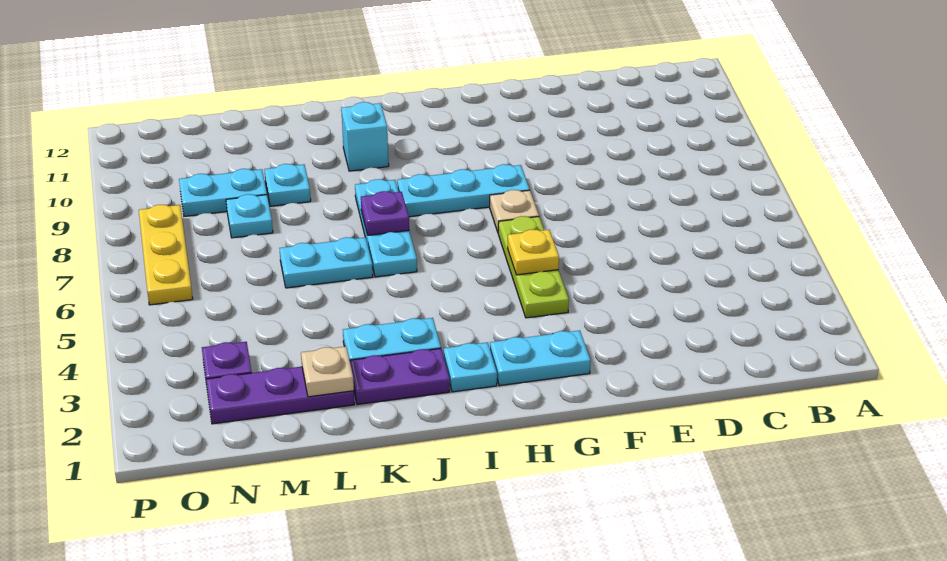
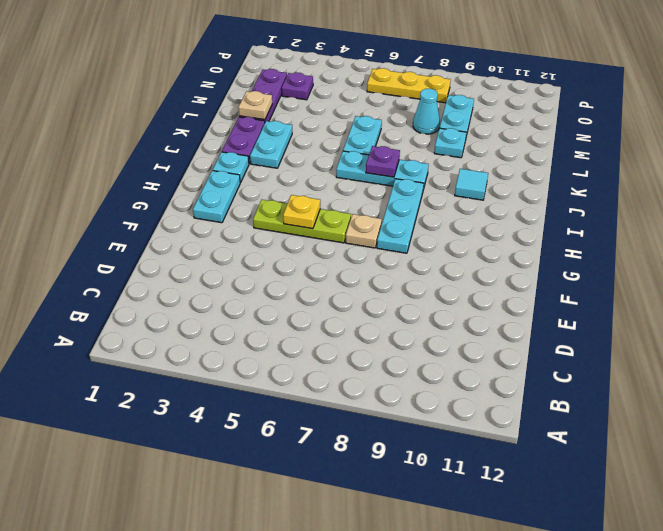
cyan brick J10 level 1 -> cyan tile J10 level 1
cyan plate M8 level 1 -> cyan cone M8 level 1

